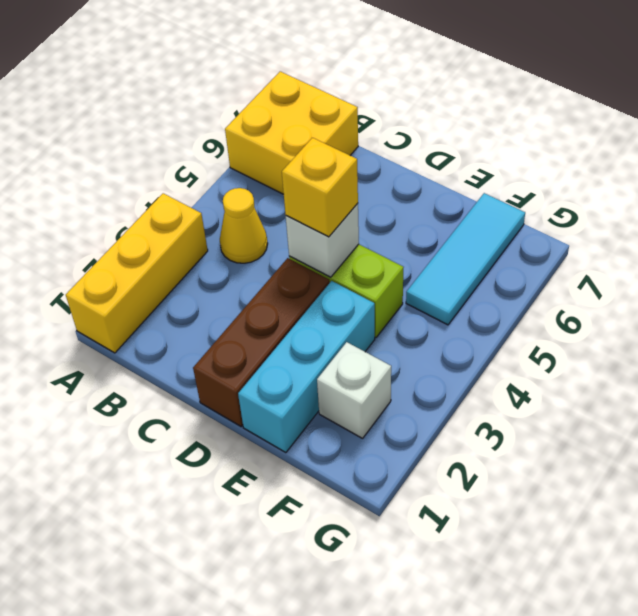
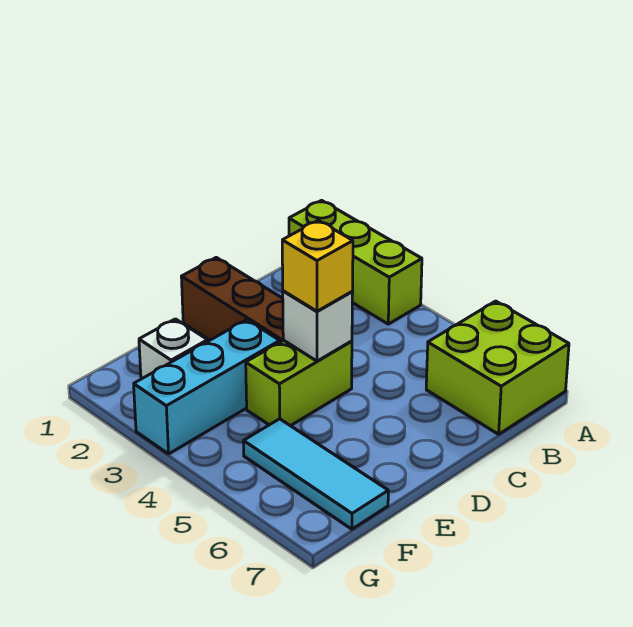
yellow brick A1:A3 level 1 -> lime brick A1:A3 level 1
yellow brick A6:B7 level 1 -> lime brick A6:B7 level 1
yellow cone B4 level 1 -> none
cyan brick E1:E3 level 1 -> cyan brick E3:G3 level 1

